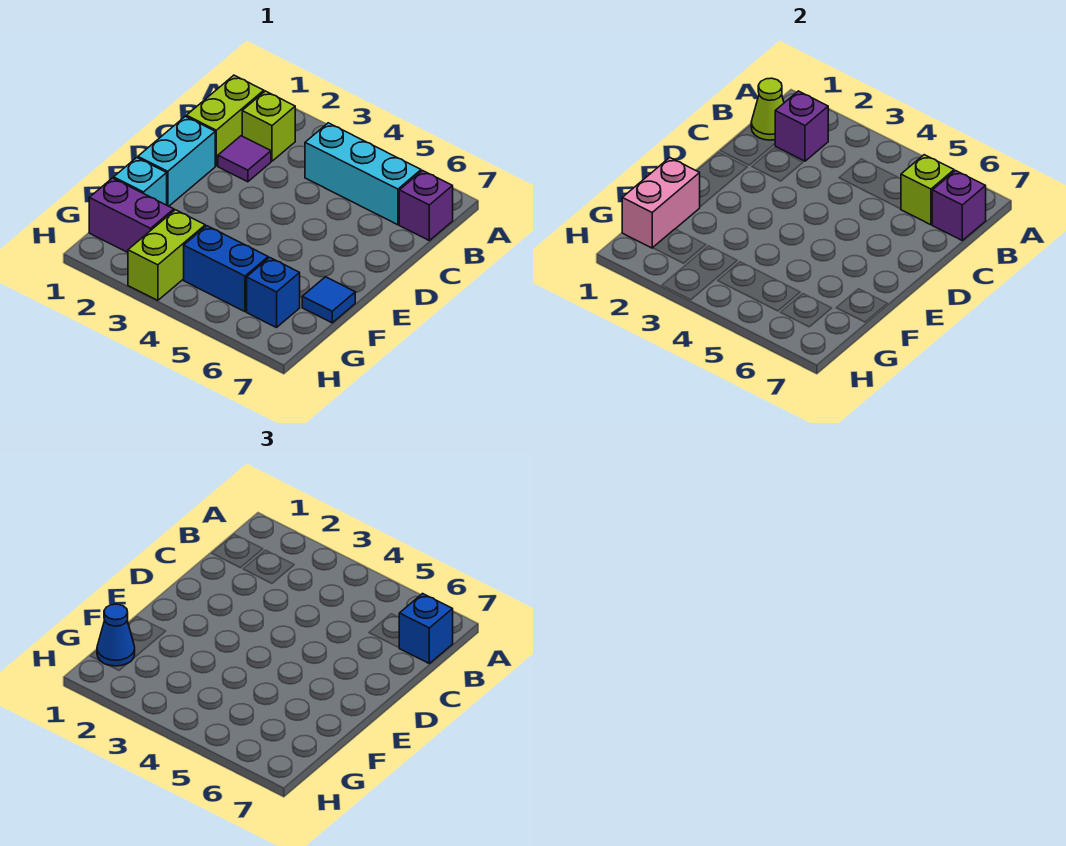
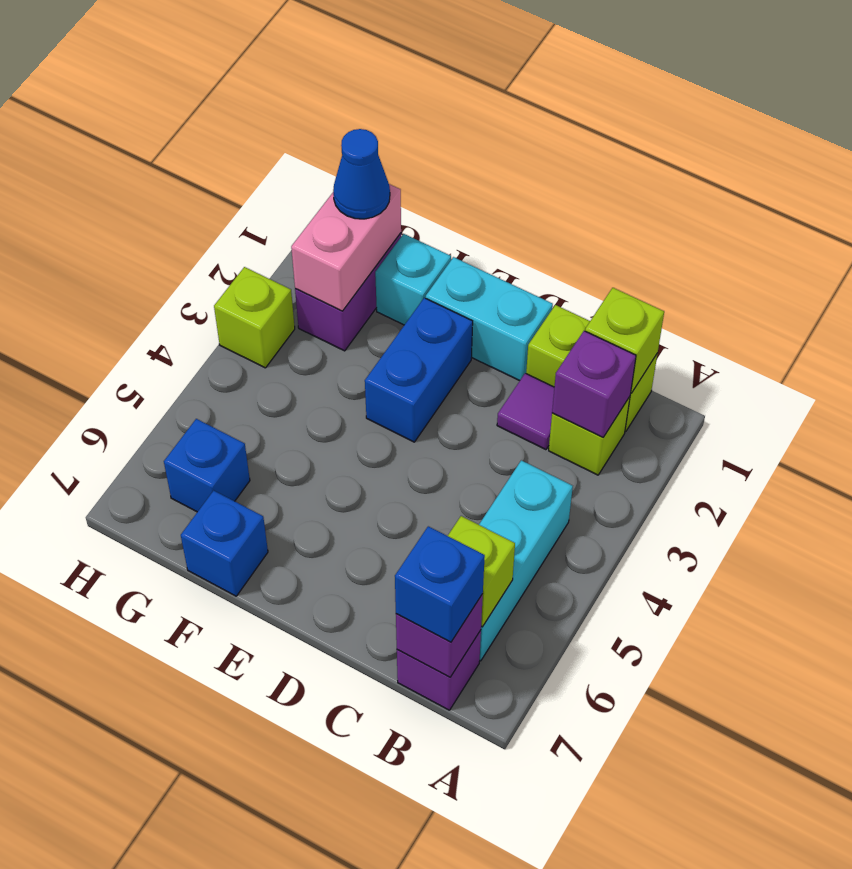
lime cone B1 level 2 -> lime brick B1 level 2
pink brick F1:G1 level 2 -> pink brick G1:G2 level 2
blue tile F7 level 1 -> blue brick F7 level 1
lime brick G3:H3 level 1 -> lime brick H3 level 1
blue brick G4:G5 level 1 -> blue brick E2:E3 level 1

